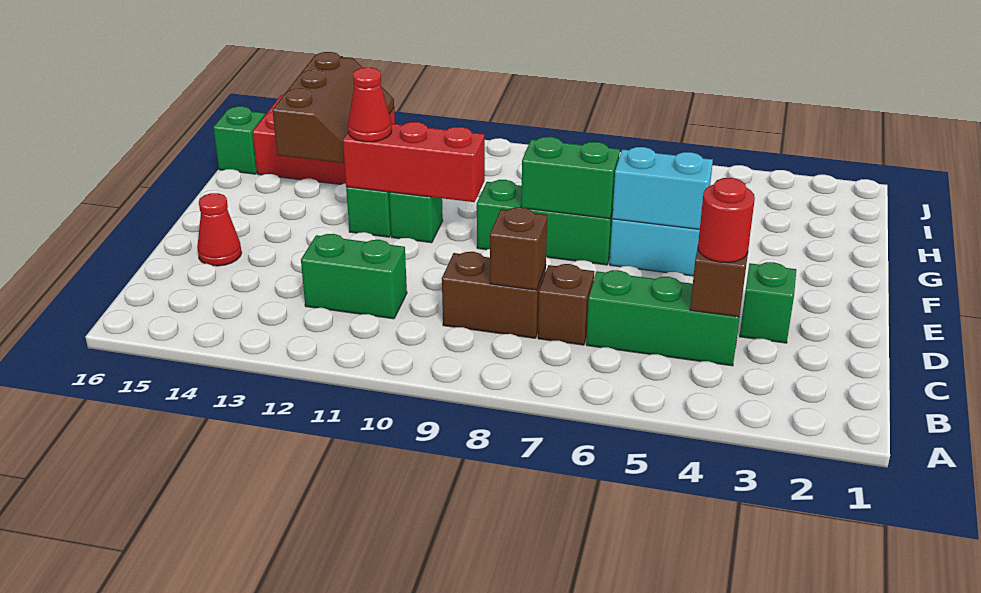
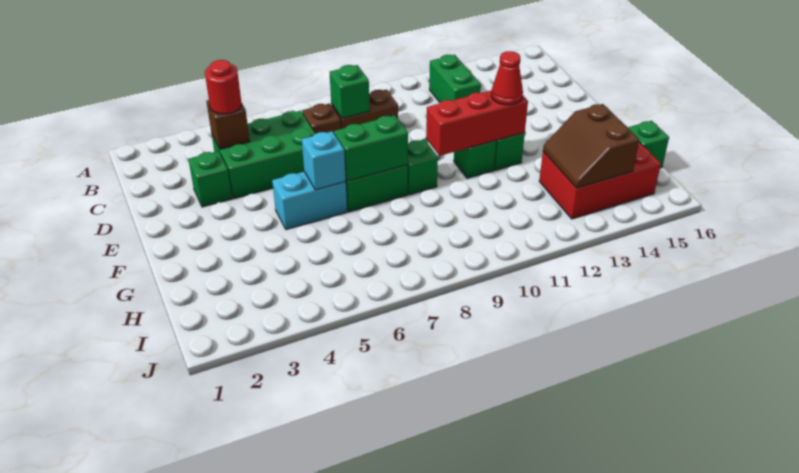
green brick C4:C6 level 1 -> green brick C4:D6 level 1
brown brick C8 level 2 -> green brick C8 level 2
green brick C11:C12 level 1 -> green brick B12:C12 level 1
red cone D15 level 1 -> none
cyan brick F5:F6 level 2 -> cyan brick F6 level 2
brown slope G13:I14 level 2 top 14 -> brown slope H13:I14 level 2 top 14

